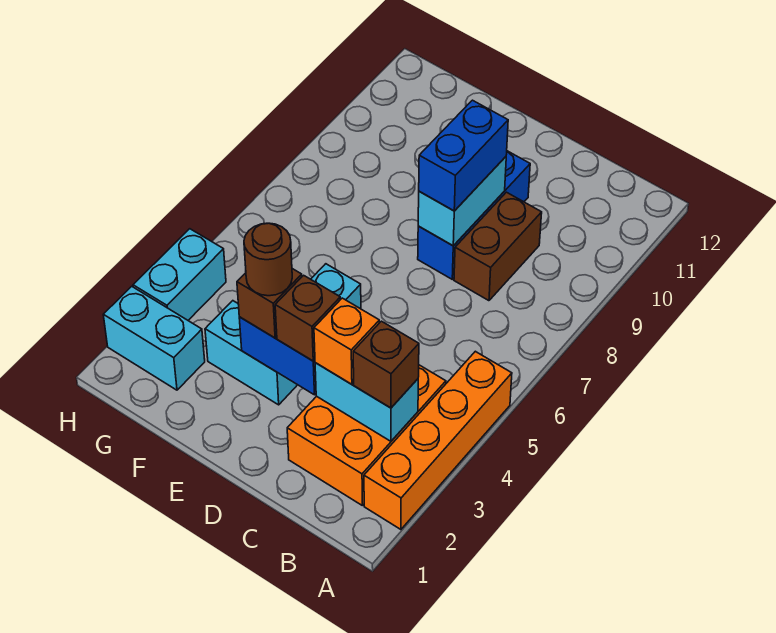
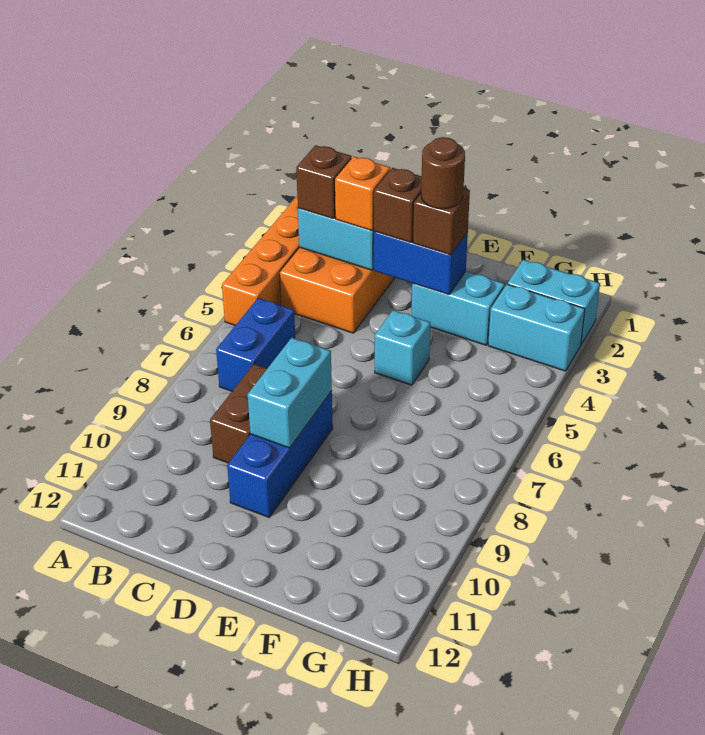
blue brick D8:D9 level 3 -> blue brick B6:B7 level 1
cyan brick H3:H4 level 1 -> cyan brick G3:H3 level 1

